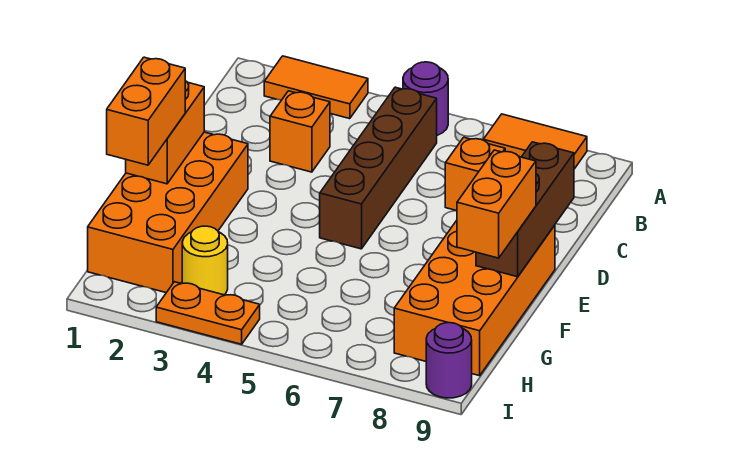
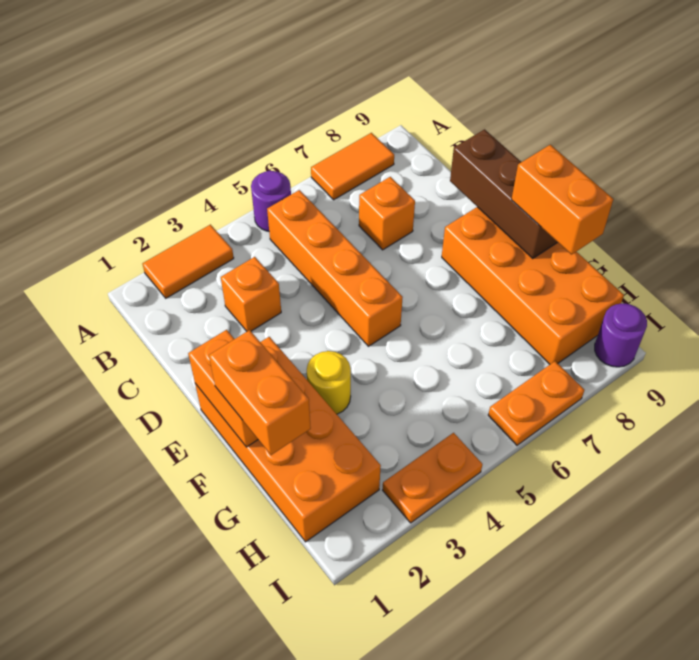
brown brick B5:E5 level 1 -> orange brick B5:E5 level 1
yellow round brick H3 level 1 -> yellow round brick F3 level 1
none -> orange plate I6:I7 level 1

